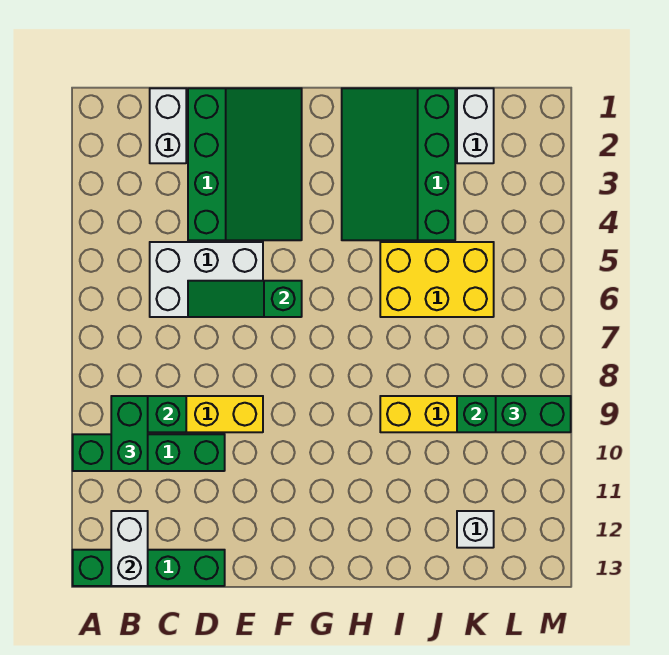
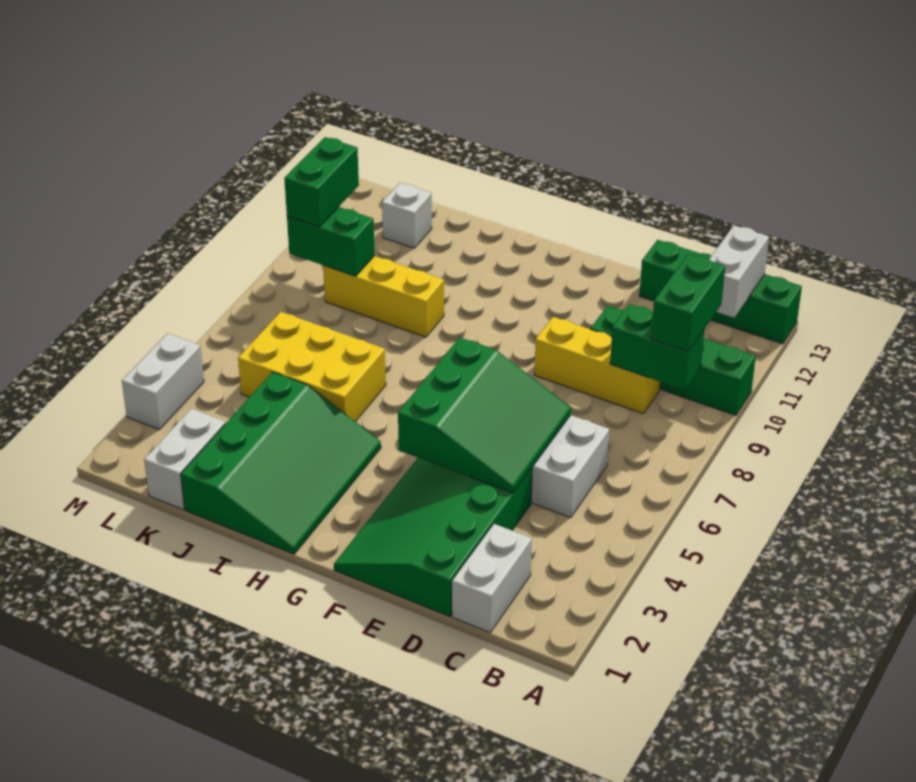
green slope D6:F6 level 2 top F -> green slope D4:F6 level 2 top F
green brick L9:M9 level 3 -> green brick L9:L10 level 3
none -> white brick M3:M4 level 1

